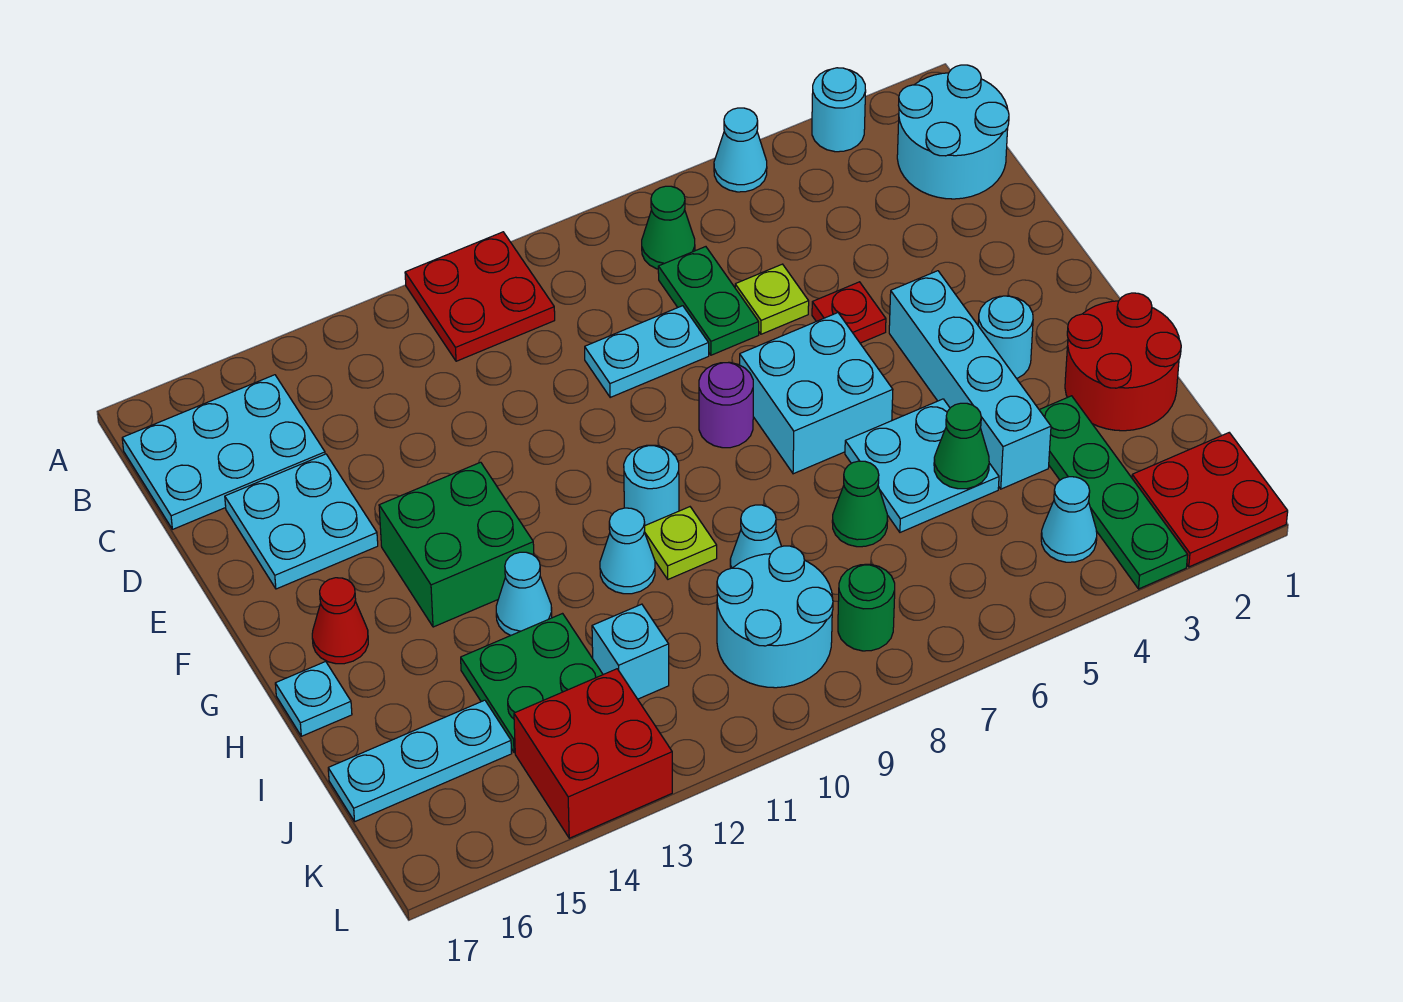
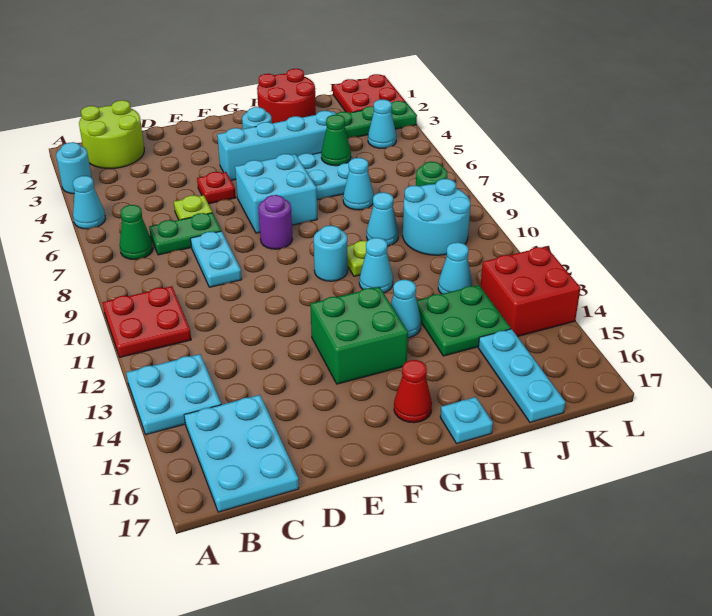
cyan round brick B1:C2 level 1 -> lime round brick B1:C2 level 1
cyan plate D15:E16 level 1 -> cyan plate A13:B14 level 1
green cone I7 level 1 -> cyan cone I7 level 1
cyan brick J12 level 1 -> cyan cone J12 level 1

